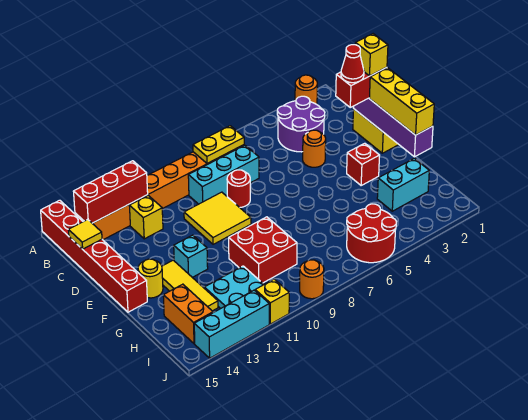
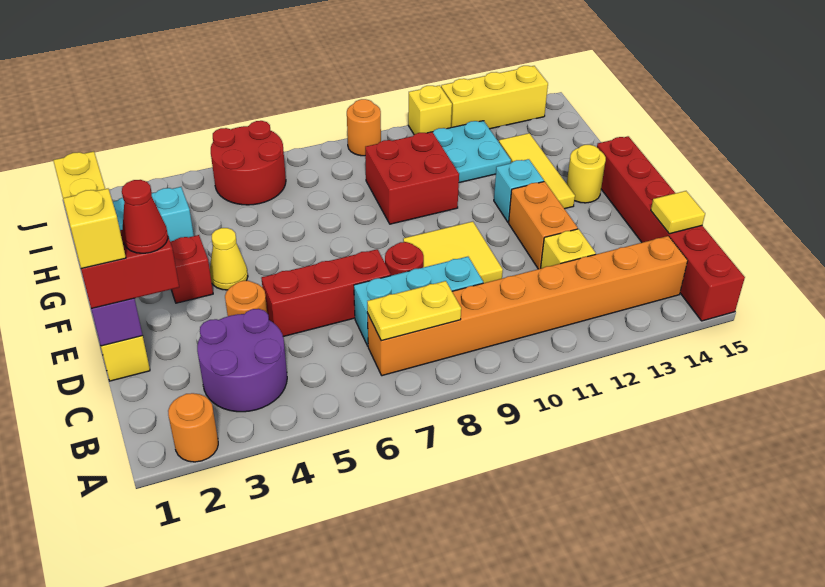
red brick B12:B14 level 2 -> red brick D5:D7 level 1
none -> yellow cone F4 level 1
orange brick H14:I14 level 1 -> orange brick D12:E12 level 1
cyan brick J12:J14 level 1 -> yellow brick J12:J14 level 1

